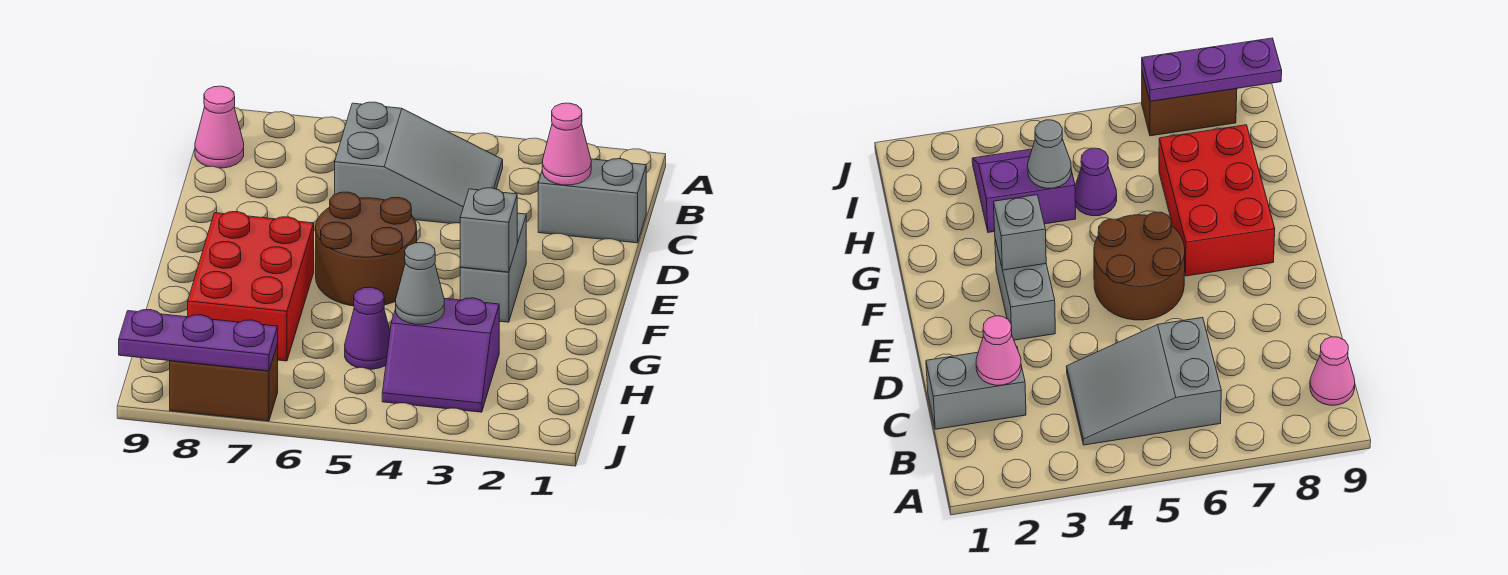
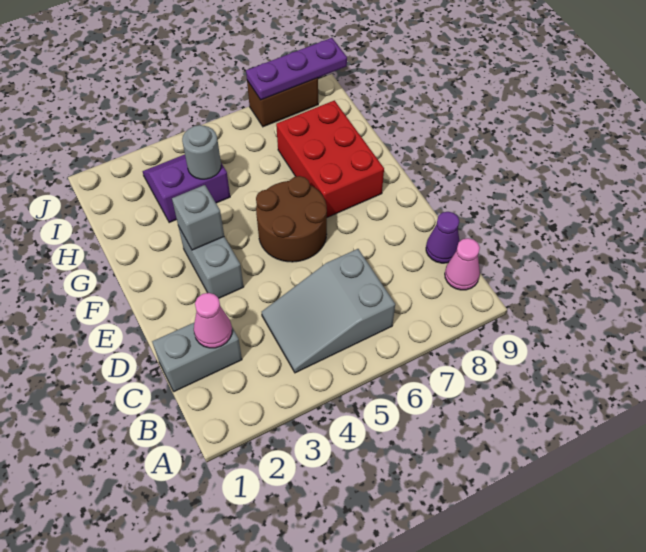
grey cone H4 level 2 -> grey round brick H4 level 2
purple cone H5 level 1 -> purple cone C9 level 1

